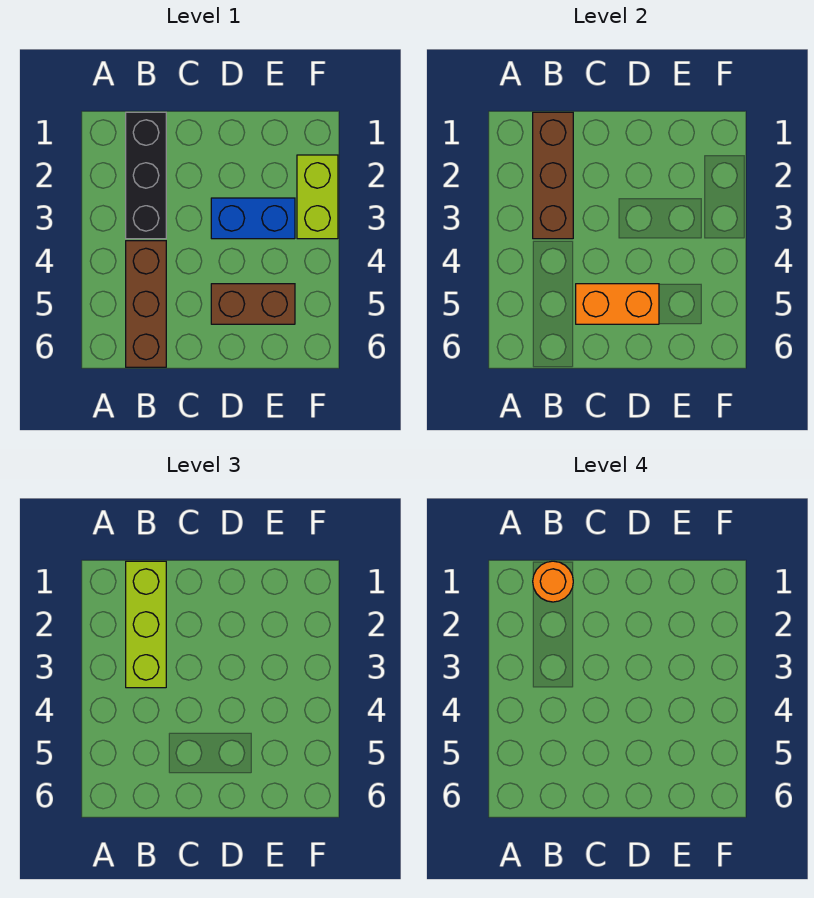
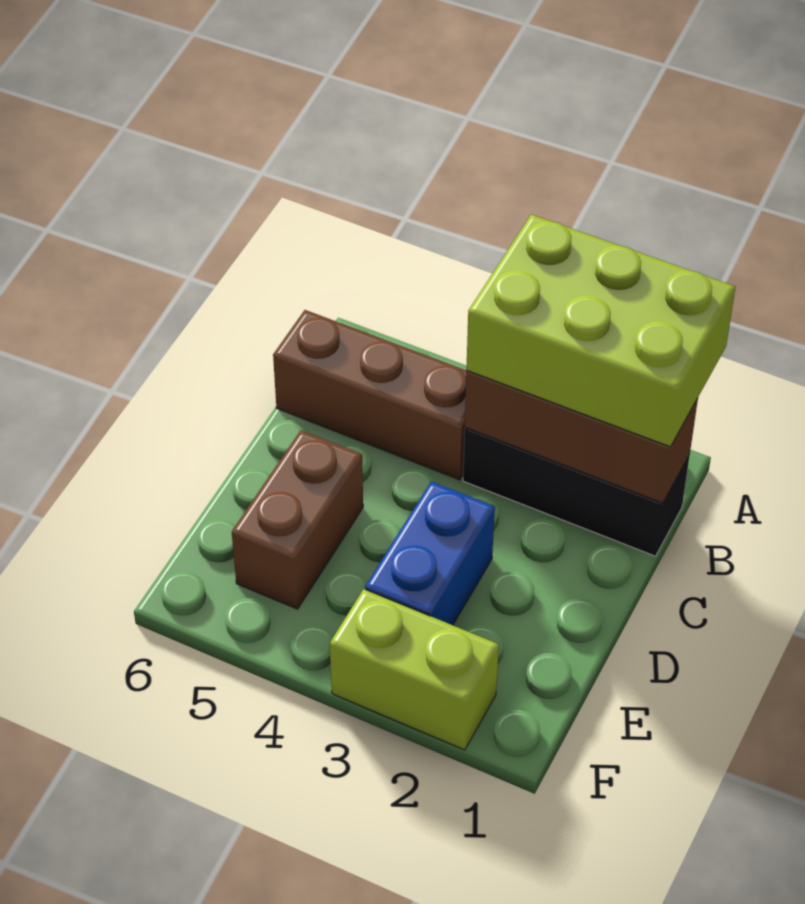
lime brick B1:B3 level 3 -> lime brick A1:B3 level 3
orange round brick B1 level 4 -> none
orange brick C5:D5 level 2 -> none

